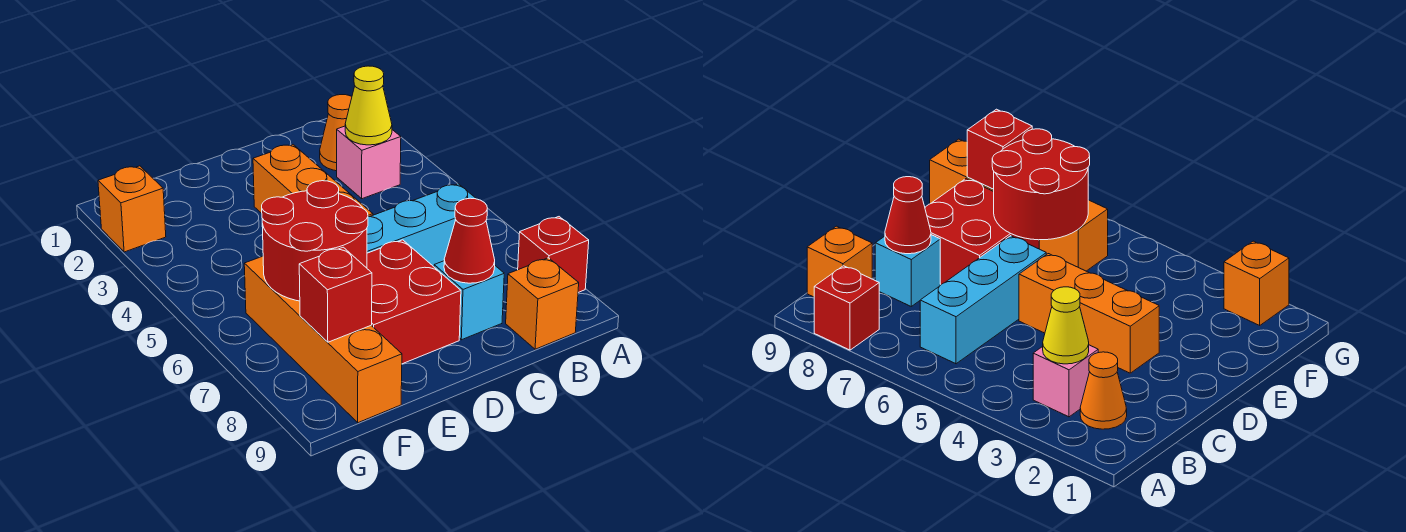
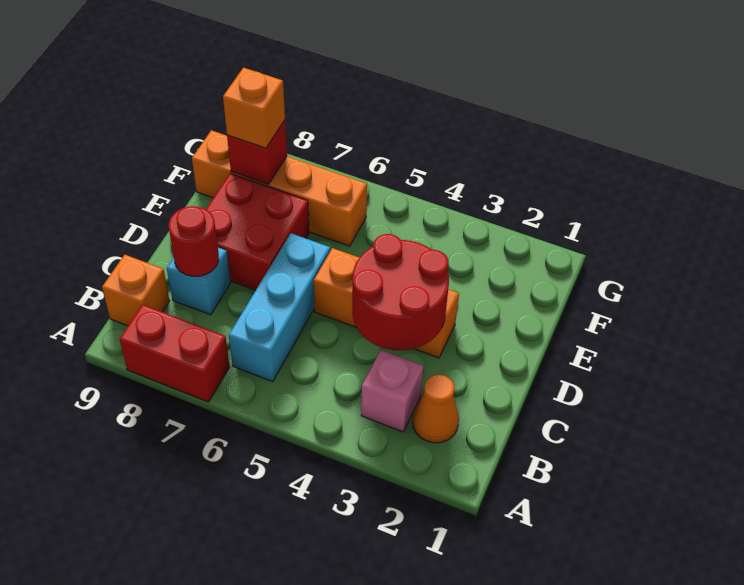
red brick A8 level 1 -> red brick A7:A8 level 1
yellow cone B3 level 2 -> none
red cone C8 level 2 -> red round brick C8 level 2
red round brick E6:F7 level 2 -> red round brick C3:D4 level 2
orange brick G2 level 1 -> orange brick F8 level 3

